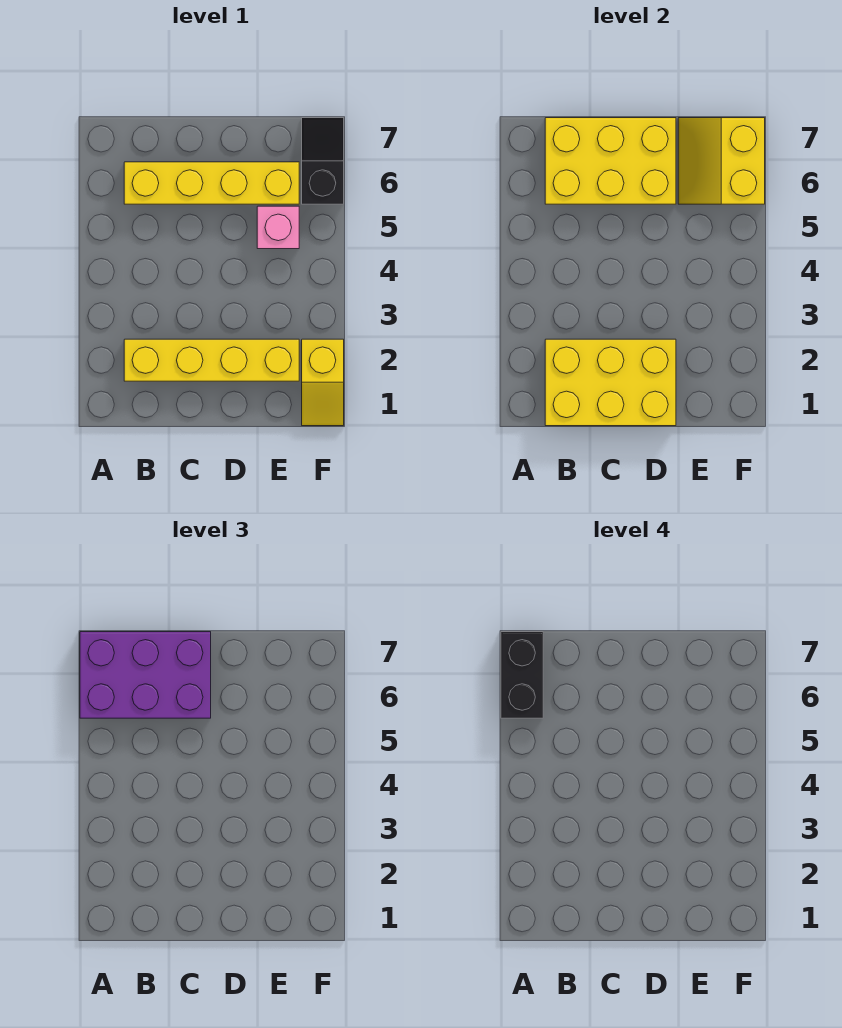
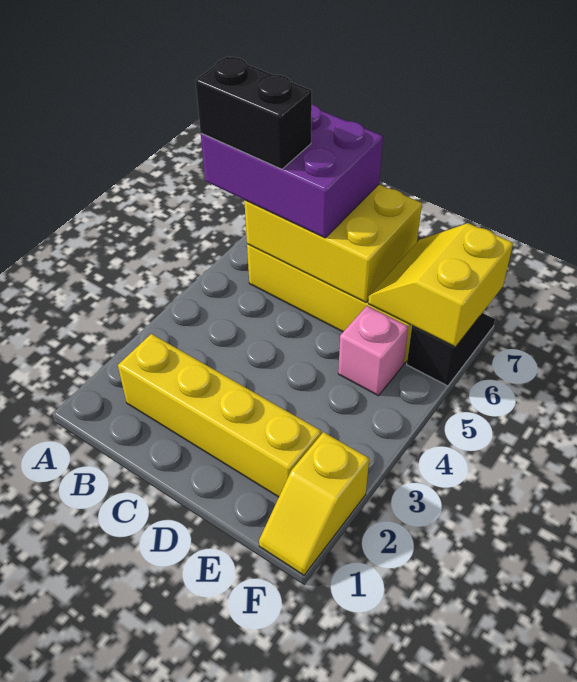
black brick A6:A7 level 4 -> black brick A6:B6 level 4
yellow brick B1:D2 level 2 -> none

